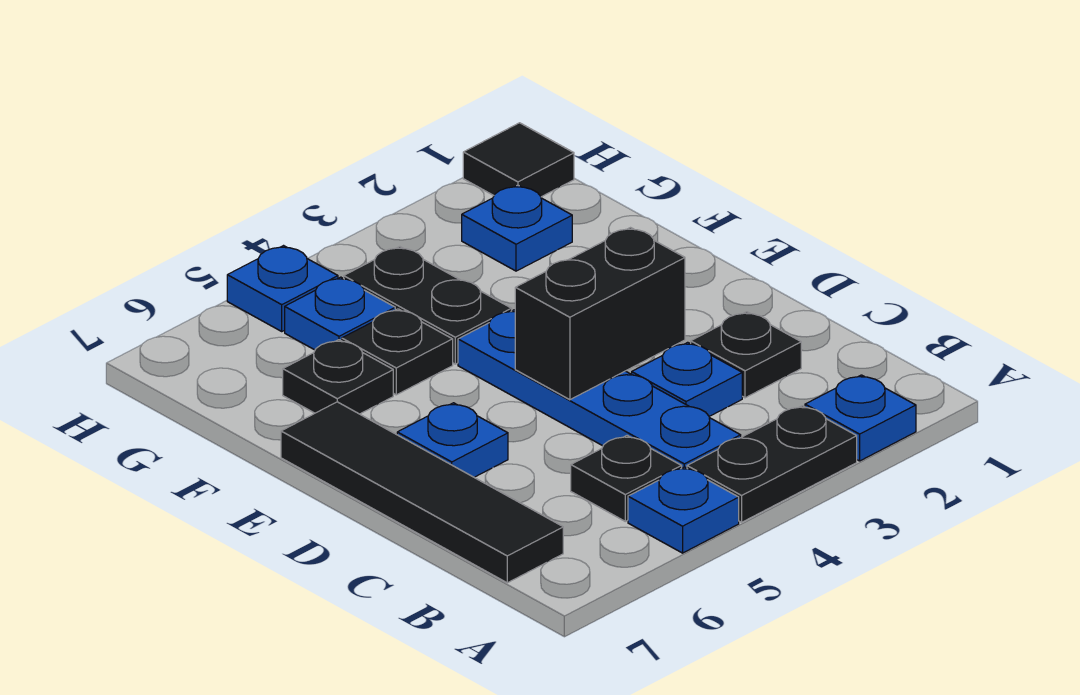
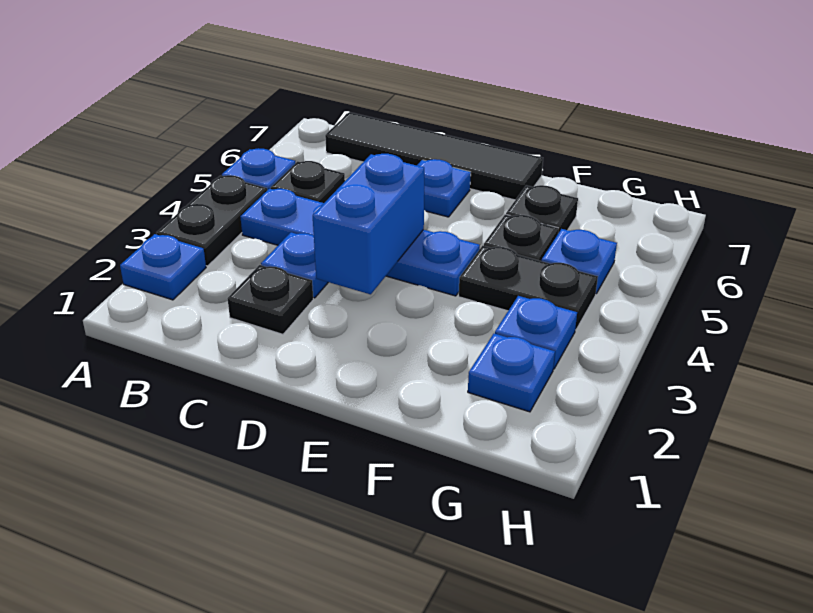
black brick D3:D4 level 2 -> blue brick D3:D4 level 2
black tile H1 level 1 -> none
blue plate H5 level 1 -> blue plate G3 level 1

